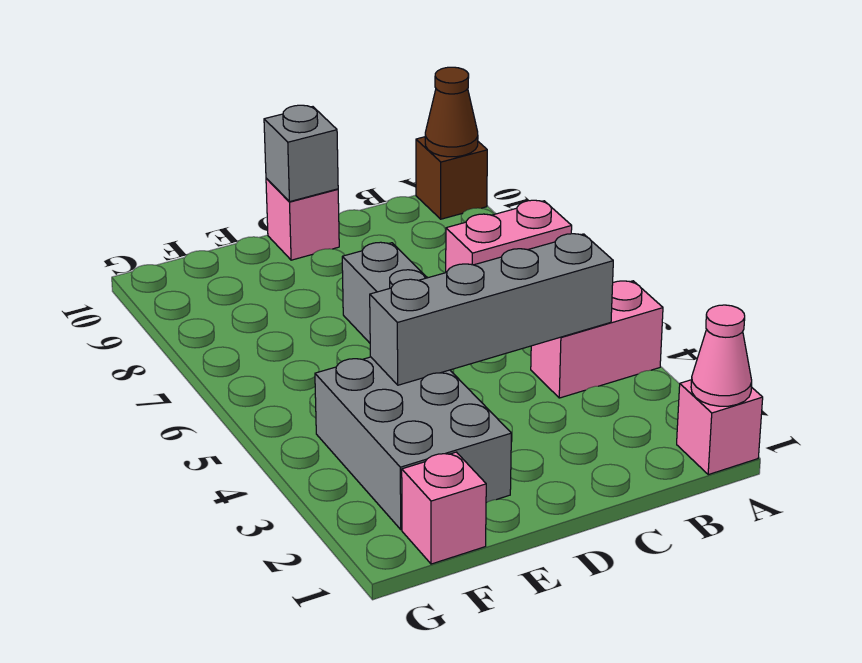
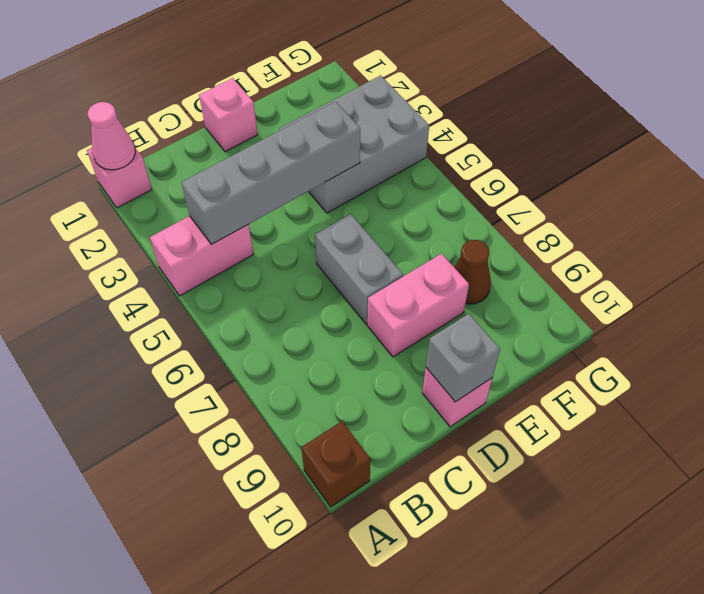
pink brick A7:B7 level 1 -> pink brick D8:E8 level 1
brown cone A10 level 2 -> brown cone F8 level 1
grey brick E2:F4 level 1 -> grey brick E3:G4 level 1
pink brick F1 level 1 -> pink brick D1 level 1

